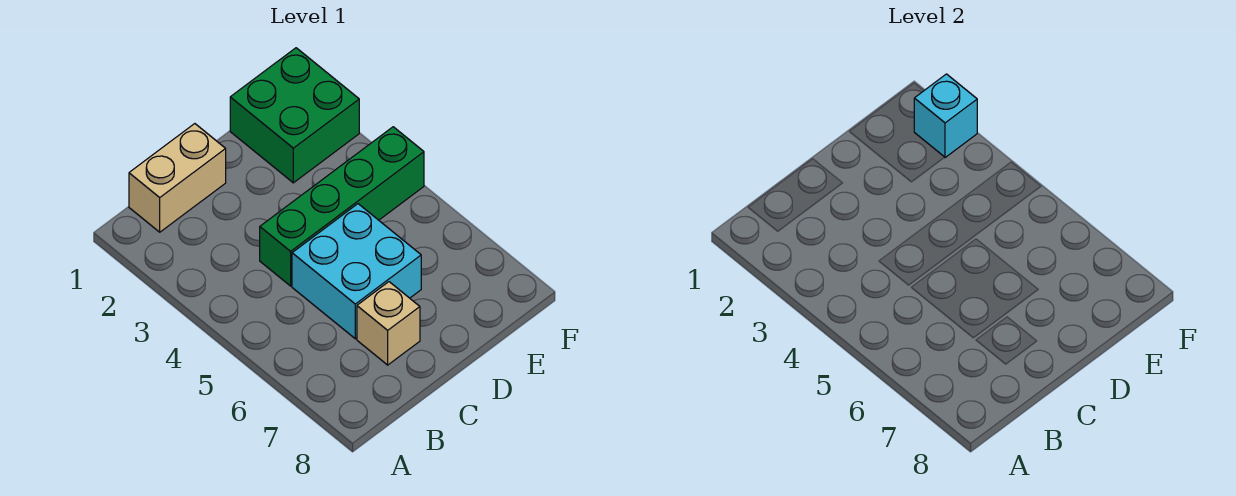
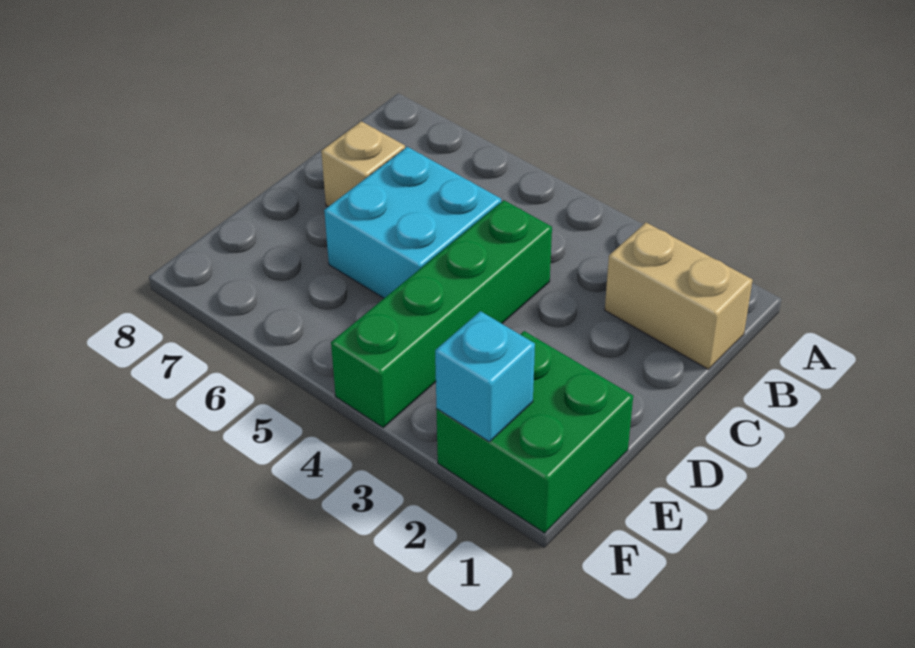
tan brick B1:C1 level 1 -> tan brick B1:B2 level 1

